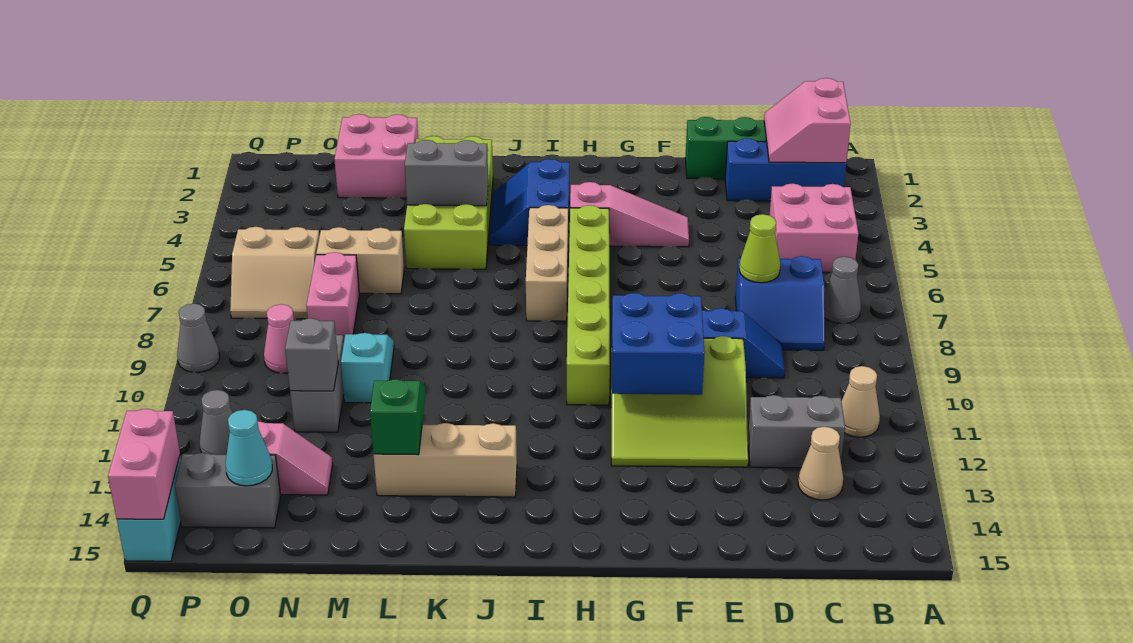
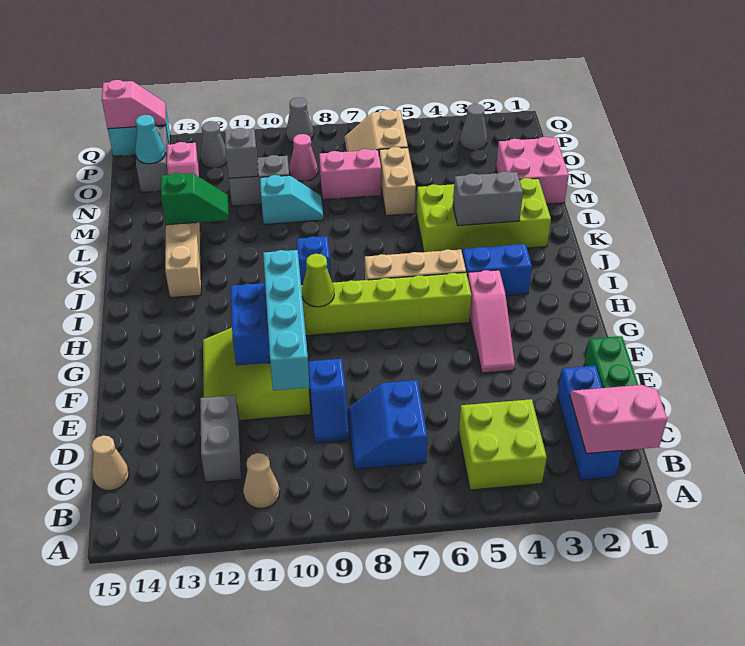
pink brick B4:C5 level 1 -> lime brick B4:C5 level 1
grey cone B7 level 1 -> grey cone P3 level 1
tan cone C13 level 1 -> tan cone C15 level 1
lime cone D7 level 2 -> lime cone H9 level 2
none -> cyan brick D10:G10 level 3
none -> blue brick J9 level 1
grey brick K4:L4 level 2 -> grey brick K3:K4 level 2
pink brick Q14:Q15 level 2 -> pink slope Q14:Q15 level 2 top 15

